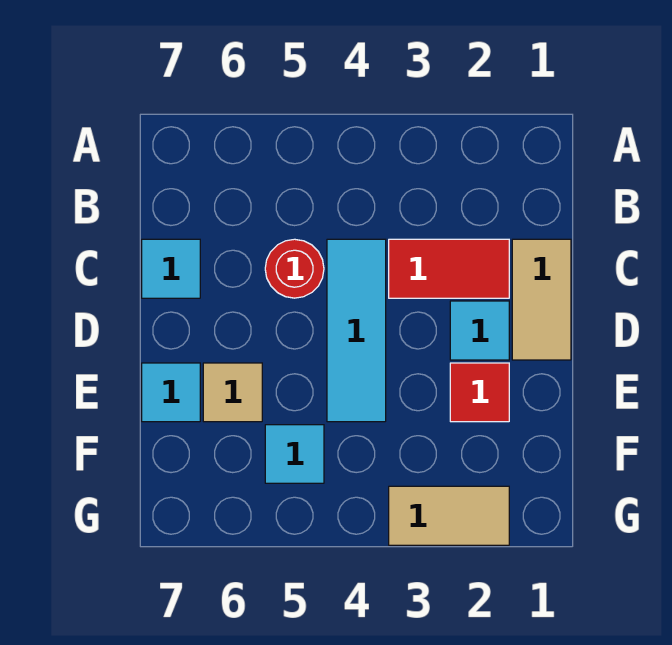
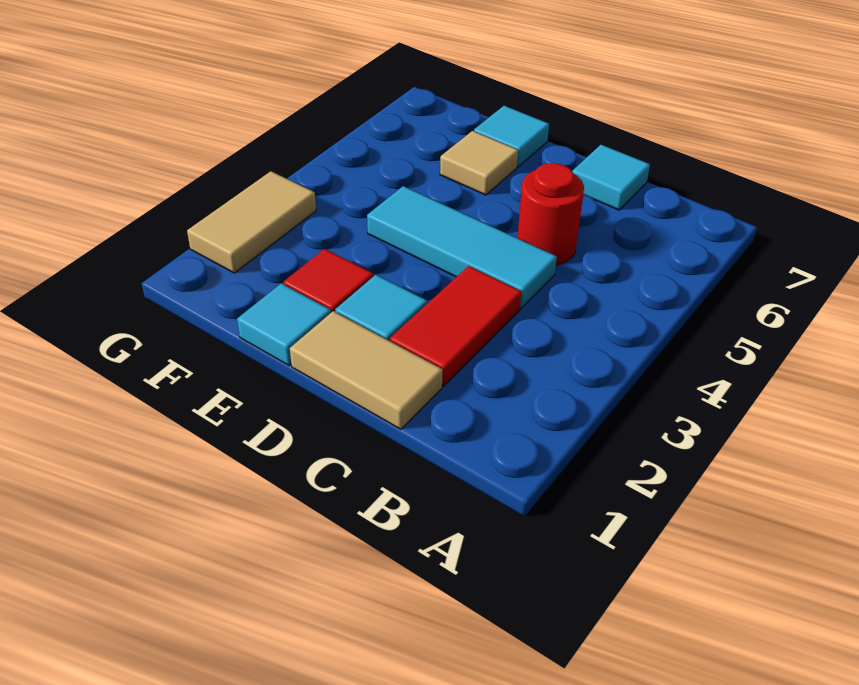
cyan tile F5 level 1 -> cyan tile E1 level 1

